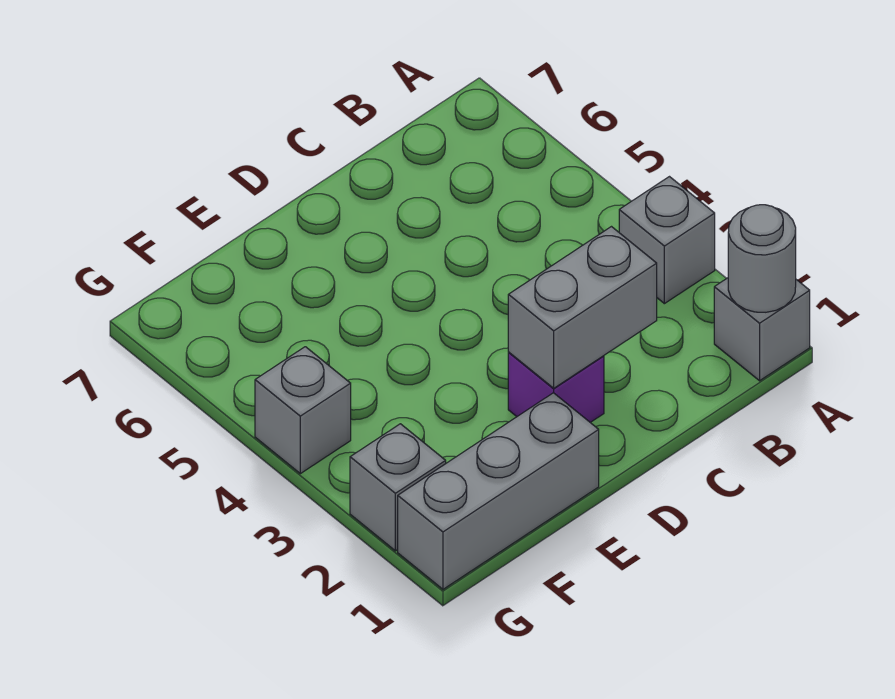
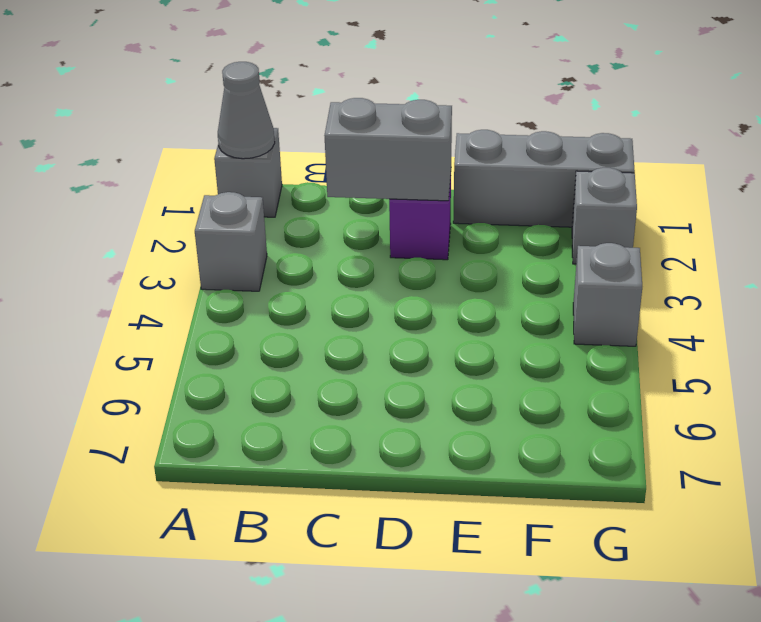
grey round brick A1 level 2 -> grey cone A1 level 2

